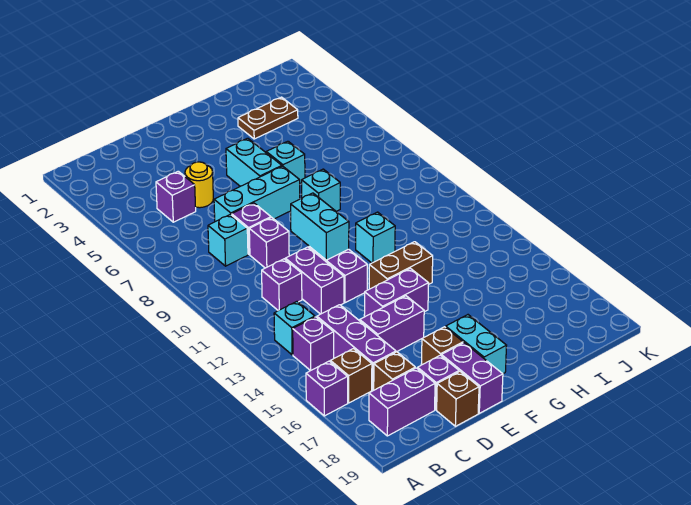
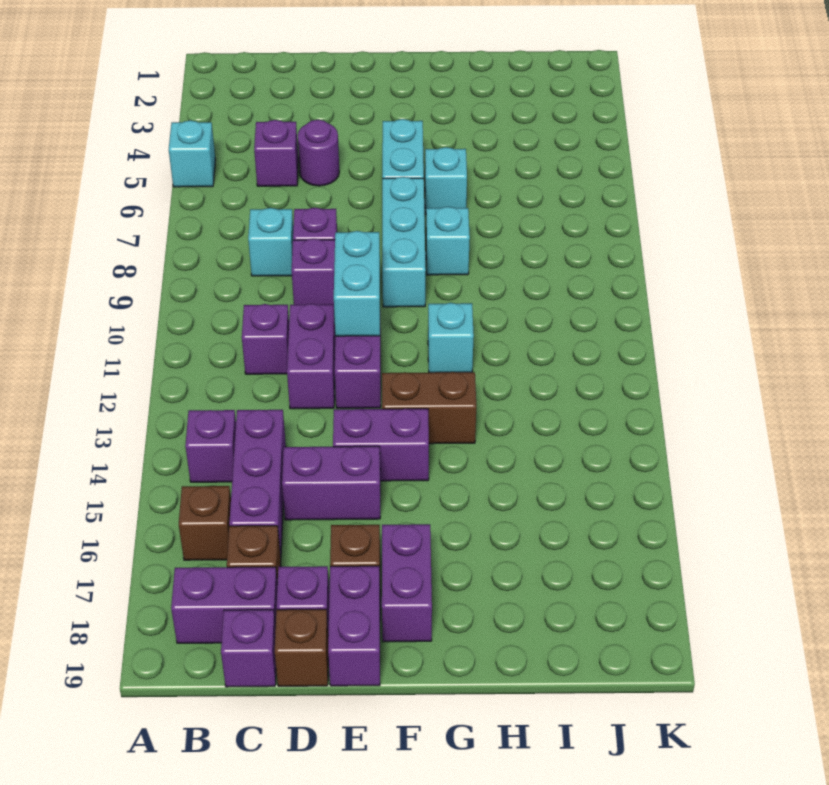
purple brick A16 level 1 -> purple brick C19 level 1
cyan brick B13 level 1 -> cyan brick A5 level 1
yellow round brick D5 level 1 -> purple round brick D5 level 1
cyan brick D7:F7 level 1 -> cyan brick F7:F9 level 1
cyan brick F17:F18 level 1 -> purple brick F17:F18 level 1
brown plate H3:I3 level 1 -> none

